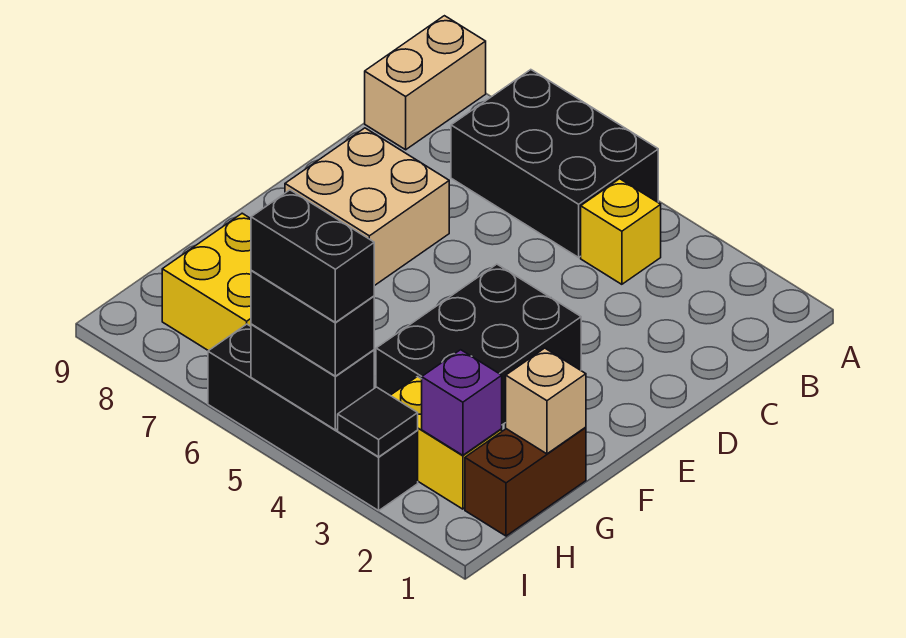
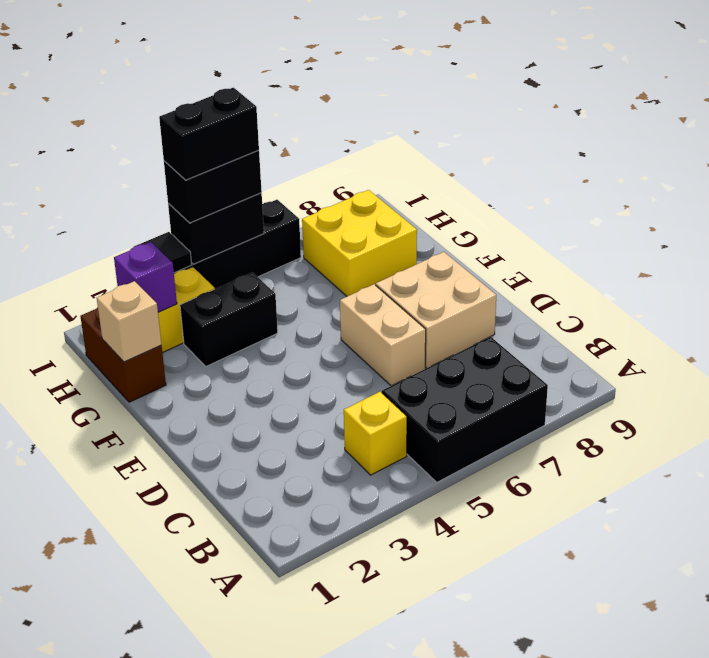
tan brick A9:B9 level 1 -> tan brick D6:E6 level 1
black brick E3:G4 level 1 -> black brick G3:G4 level 1

